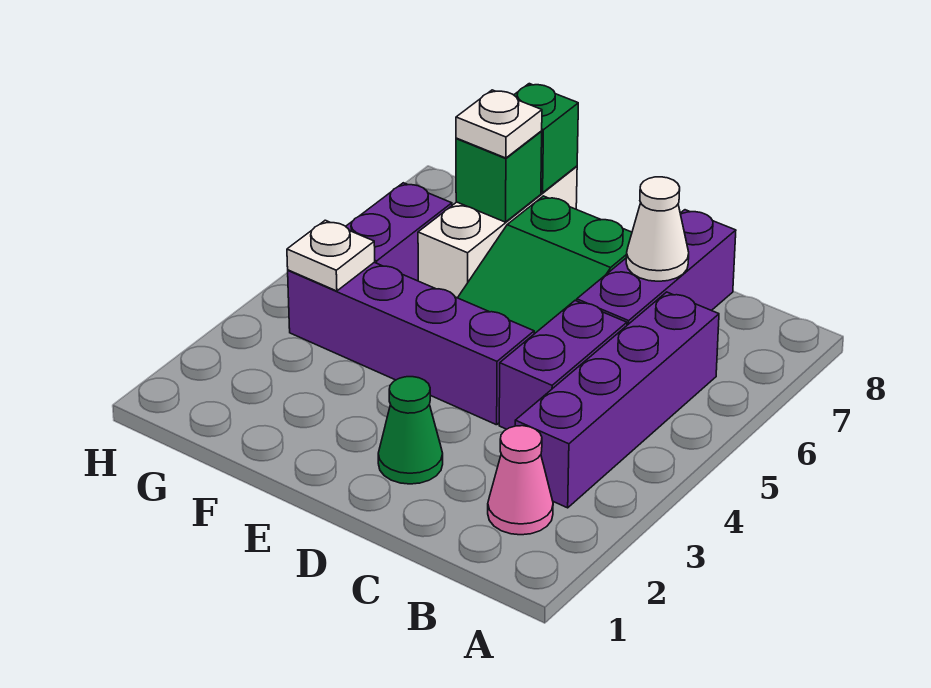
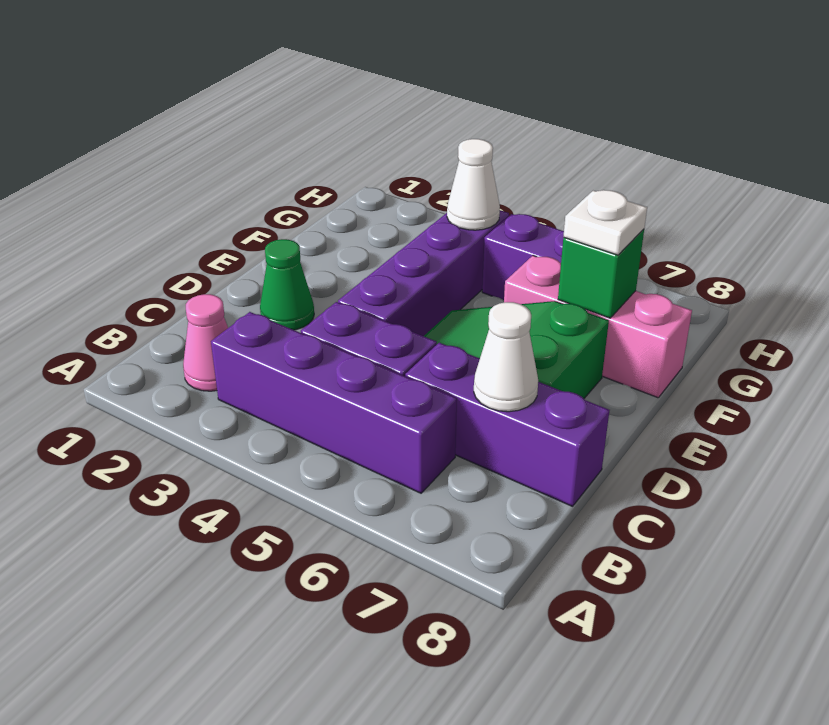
white brick F6:F8 level 1 -> pink brick F6:F8 level 1
green brick F8 level 2 -> none
white plate G4 level 2 -> white cone G4 level 2

